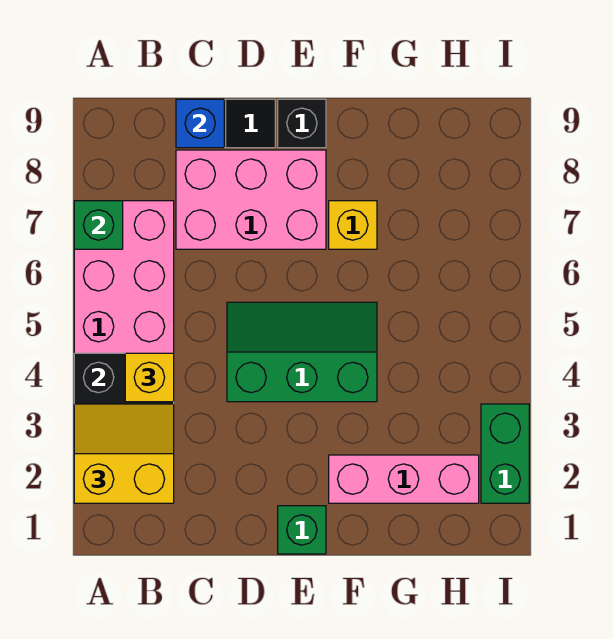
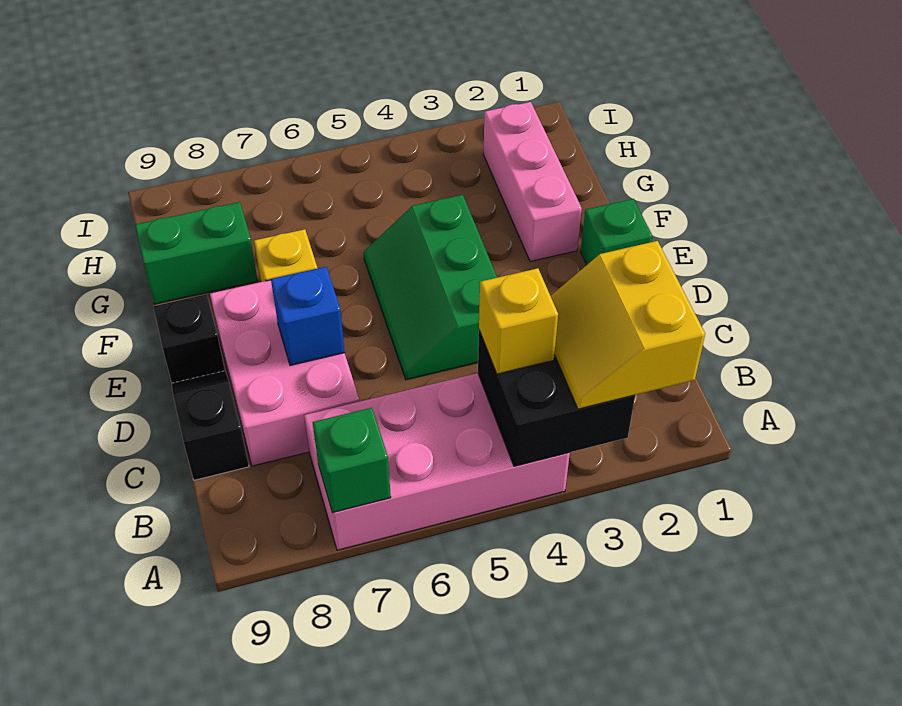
blue brick C9 level 2 -> blue brick D7 level 2
green brick I2:I3 level 1 -> green brick G8:G9 level 1

